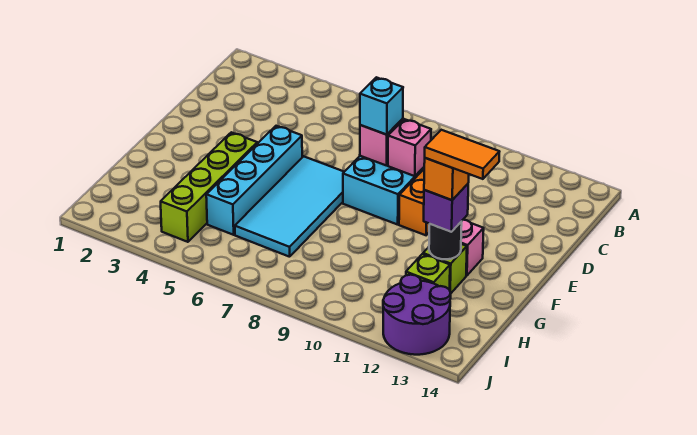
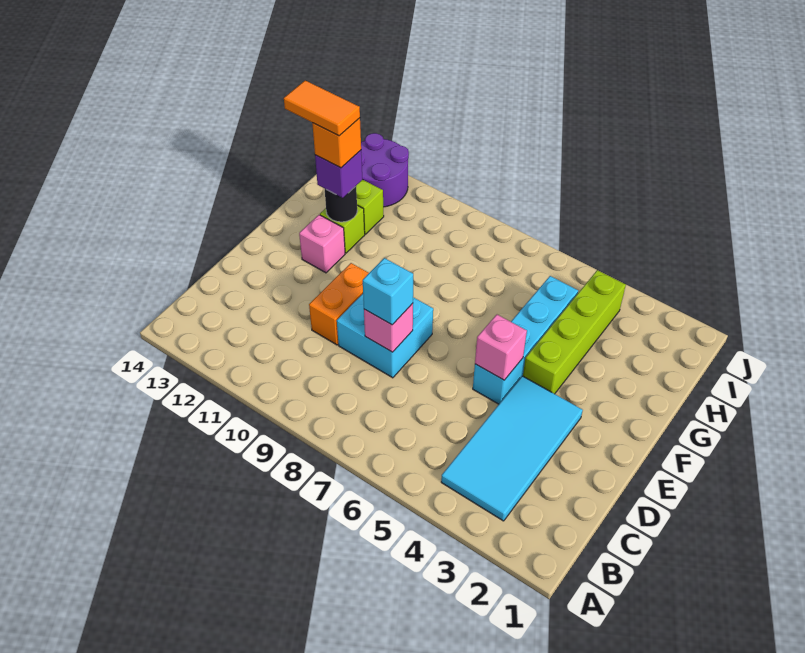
pink brick D9 level 2 -> pink brick E5 level 2
cyan tile E6:H7 level 1 -> cyan tile B3:E4 level 1

